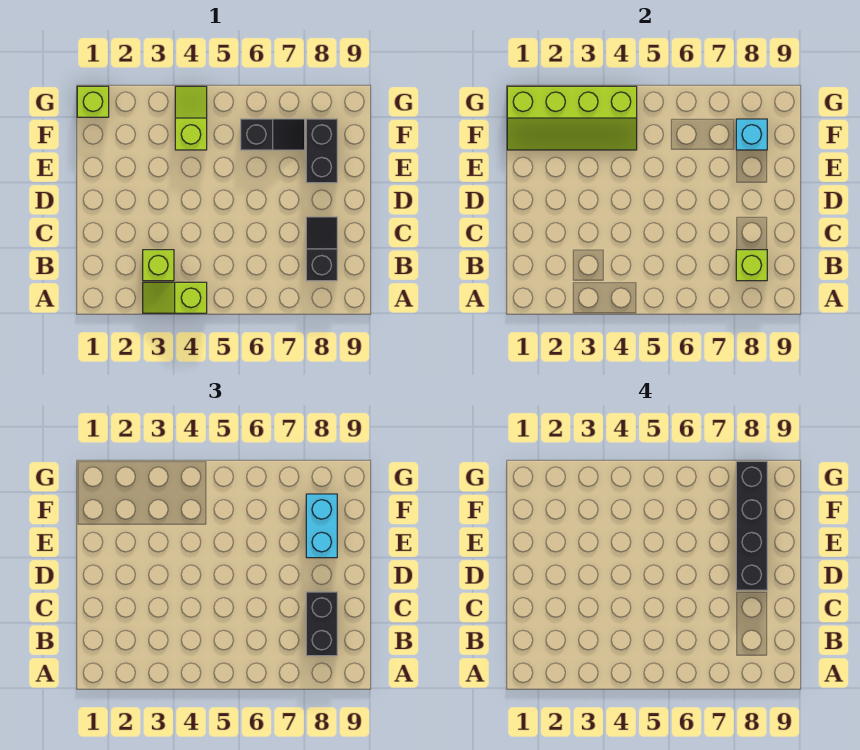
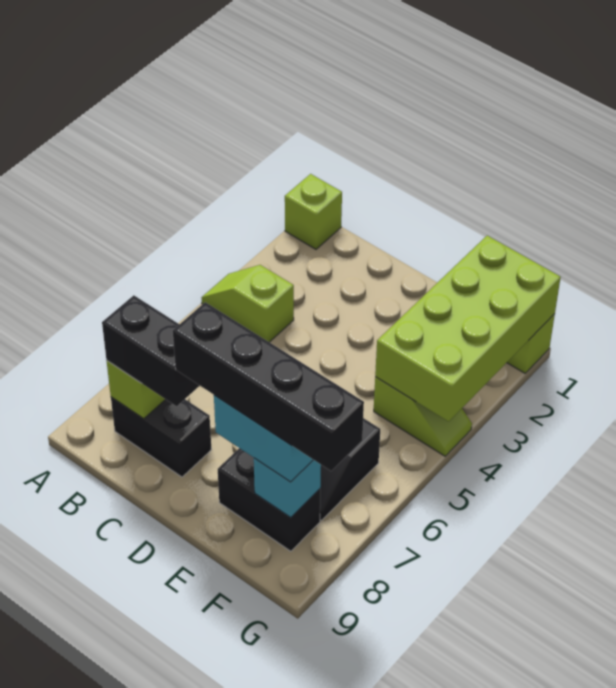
lime slope A3:A4 level 1 top 4 -> lime slope A4:B4 level 1 top B
lime brick B3 level 1 -> lime brick A1 level 1
black slope B8:C8 level 1 top B -> black brick B8:C8 level 1
lime slope F1:G4 level 2 top G -> lime brick F1:G4 level 2

